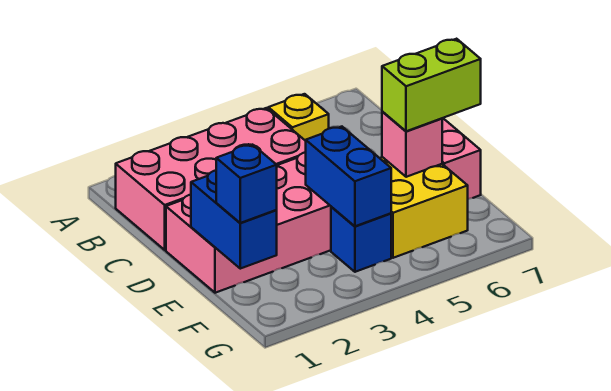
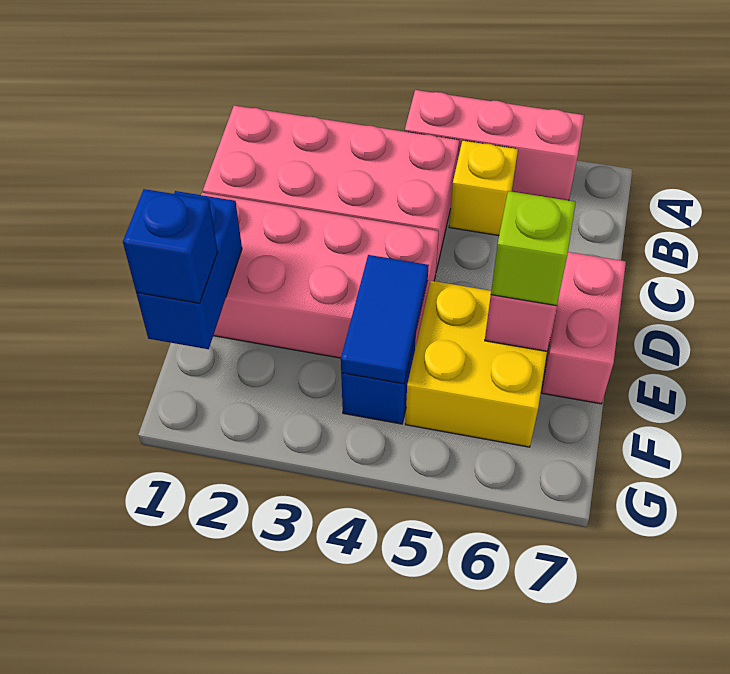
none -> pink brick A4:A6 level 1
blue brick E4:F4 level 2 -> blue tile E4:F4 level 2
lime brick E6:E7 level 3 -> lime brick E6 level 3

